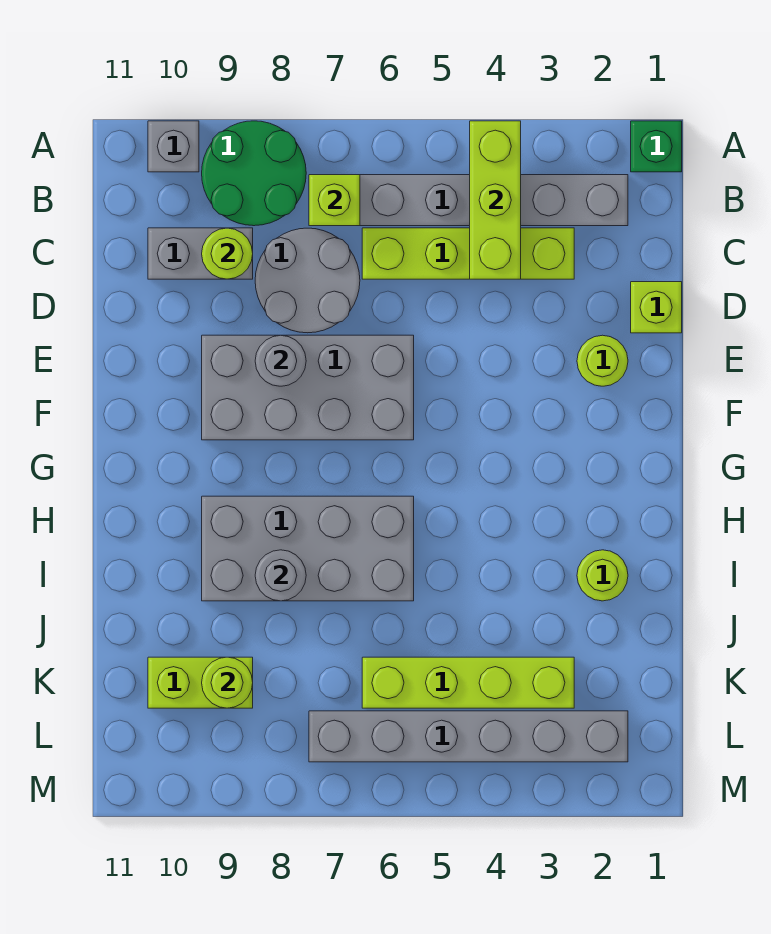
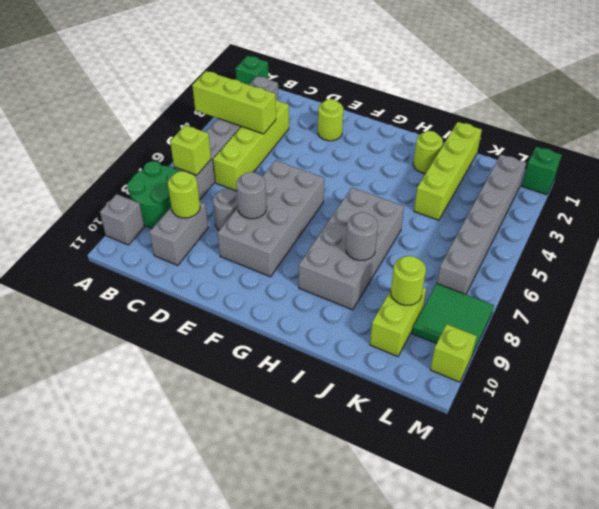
grey round brick C7:D8 level 1 -> grey round brick D8 level 1
lime brick D1 level 1 -> lime brick M10 level 1
lime brick K3:K6 level 1 -> lime brick J1:J4 level 1
none -> green tile L8:M9 level 1
none -> green brick M1 level 1

